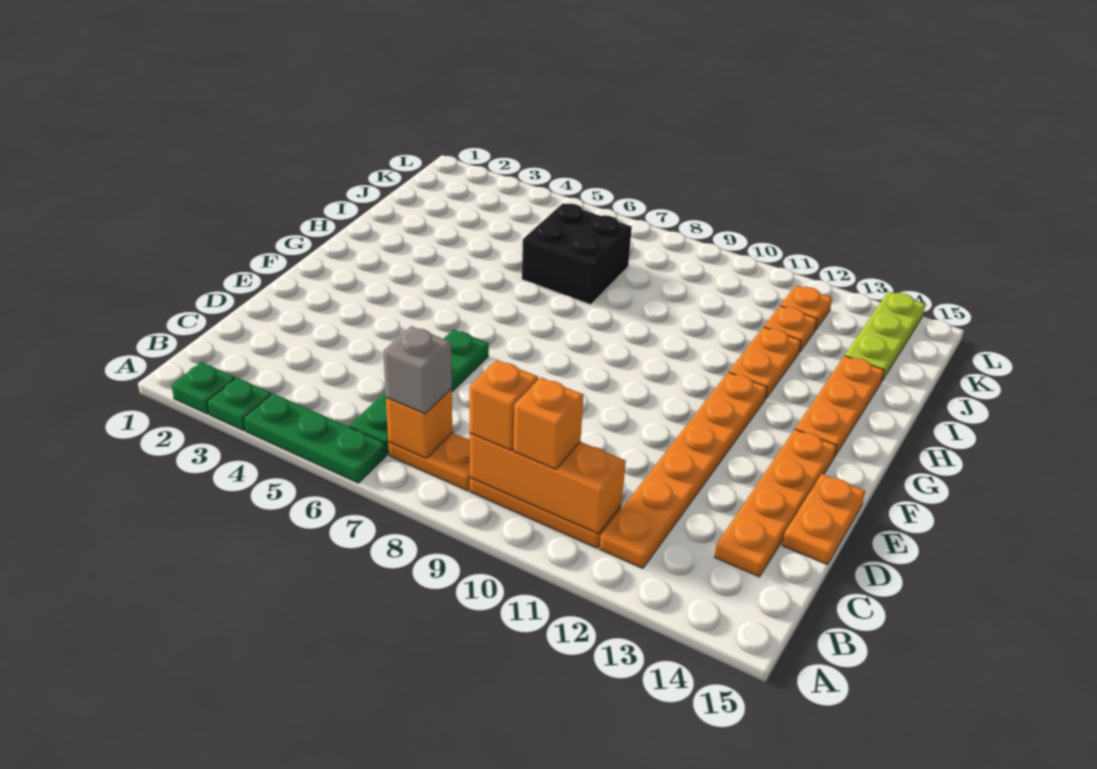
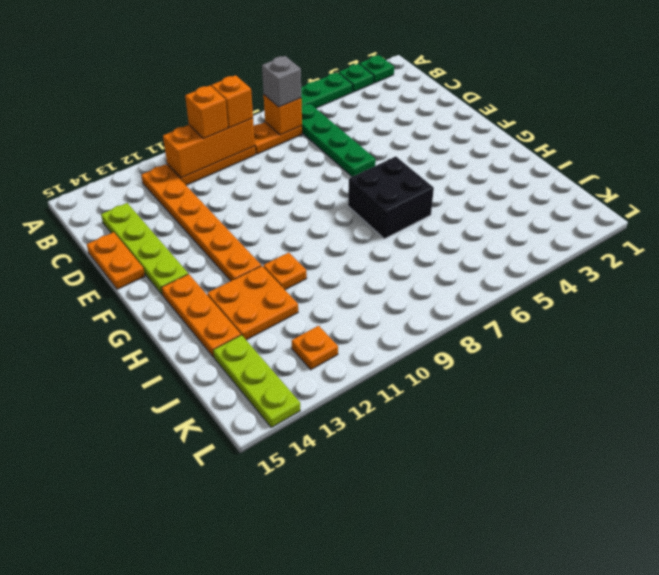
orange plate C14:F14 level 1 -> lime plate C14:F14 level 1
orange plate H12:I12 level 1 -> orange plate H12:I13 level 1
black brick I6:J7 level 1 -> black brick G6:H7 level 1
orange plate J12 level 1 -> orange plate H11 level 1

